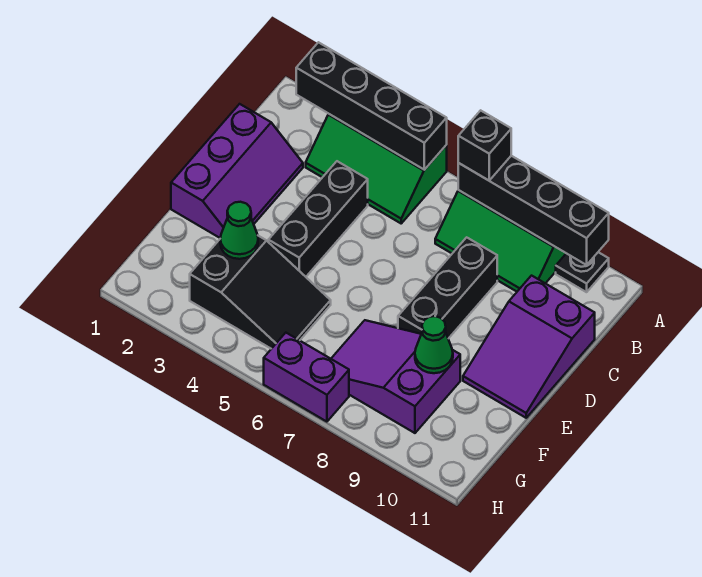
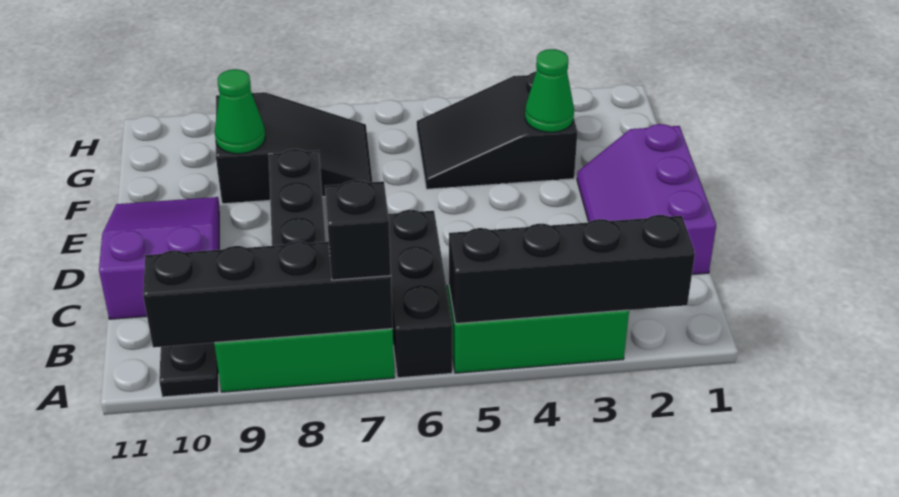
black brick C4:E4 level 1 -> black brick A6:C6 level 1
purple slope F7:G9 level 1 top 9 -> black slope F7:G9 level 1 top 9
purple brick H6:H7 level 1 -> none

